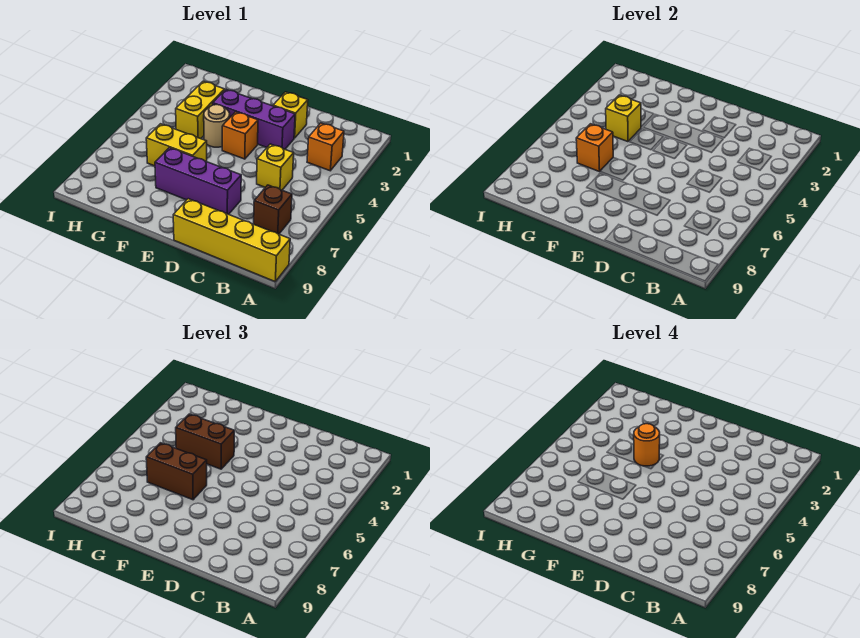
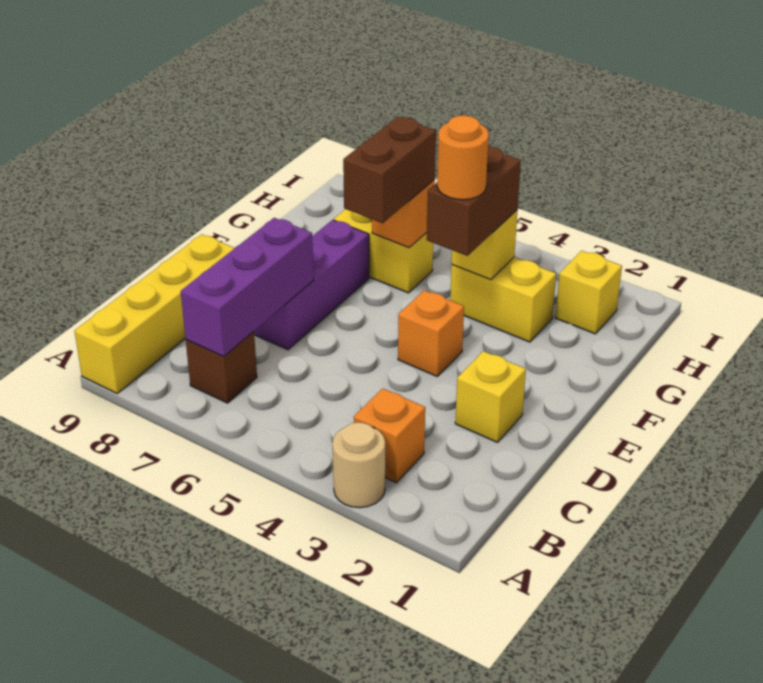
yellow brick C5 level 1 -> yellow brick H2 level 1
purple brick D3:F3 level 1 -> purple brick B7:D7 level 2
tan round brick F4 level 1 -> tan round brick A3 level 1
yellow brick F6:G6 level 1 -> yellow brick G6:G7 level 1

